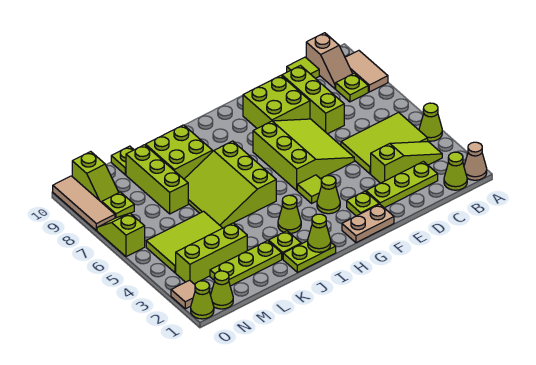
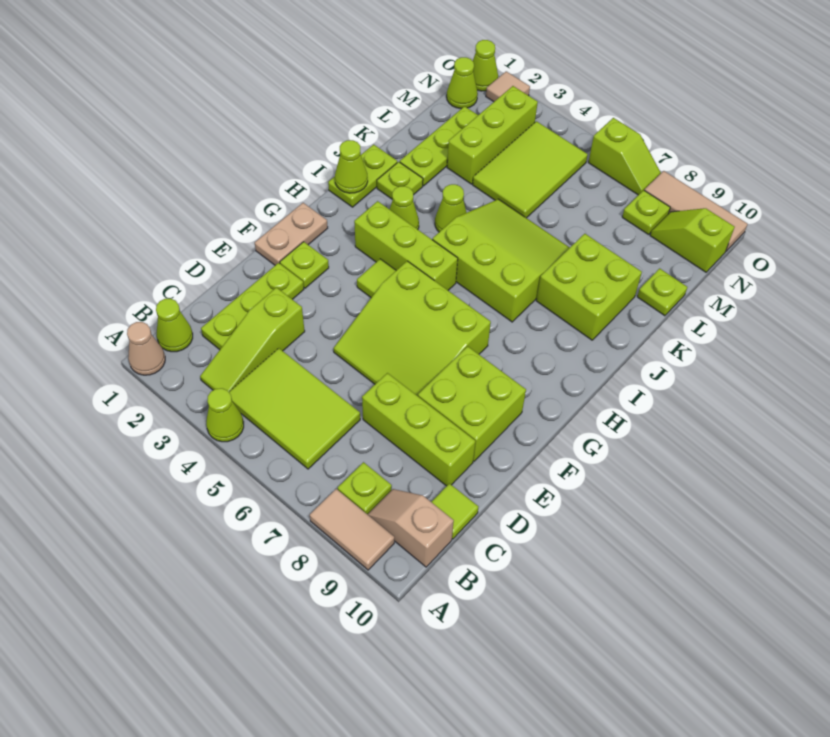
lime tile B4:D5 level 1 -> lime tile B4:C6 level 1
lime cone G3 level 1 -> lime cone J4 level 1
lime brick L7:L9 level 1 -> lime brick H3:H5 level 1

